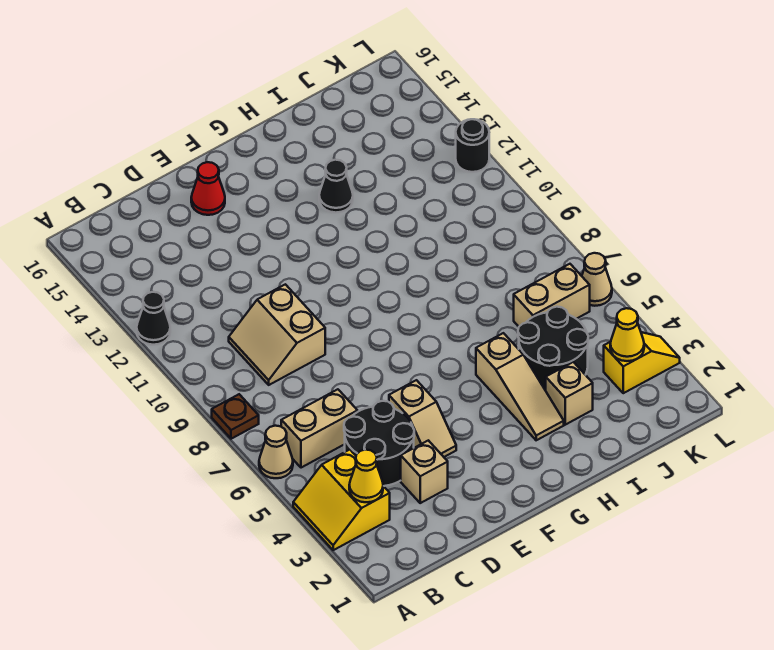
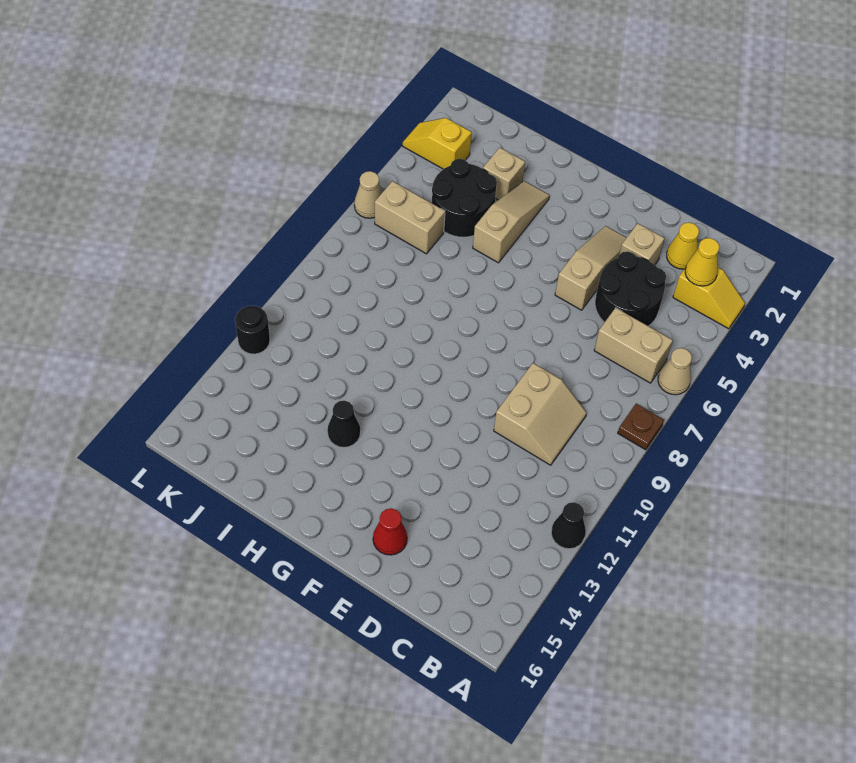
yellow slope A3:B4 level 1 top B -> yellow slope A3:B3 level 1 top B
tan slope E4:E5 level 1 top 5 -> tan slope E3:E5 level 1 top 5
yellow cone K3 level 2 -> yellow cone C2 level 1

